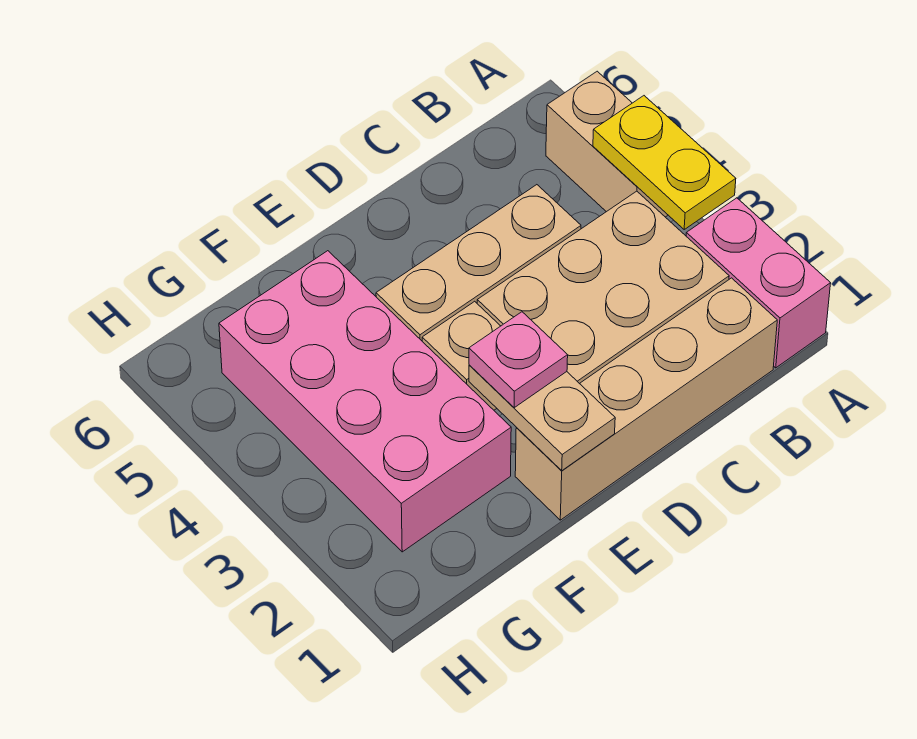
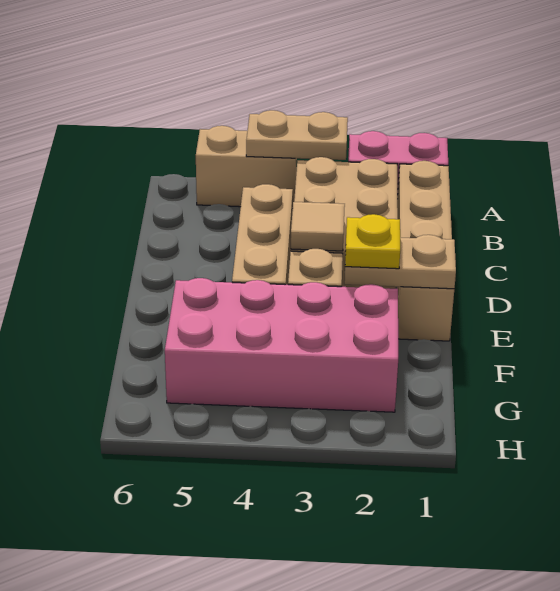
yellow plate A3:A4 level 2 -> tan plate A3:A4 level 2
none -> tan tile D3 level 2
pink plate E2 level 3 -> yellow plate E2 level 3

